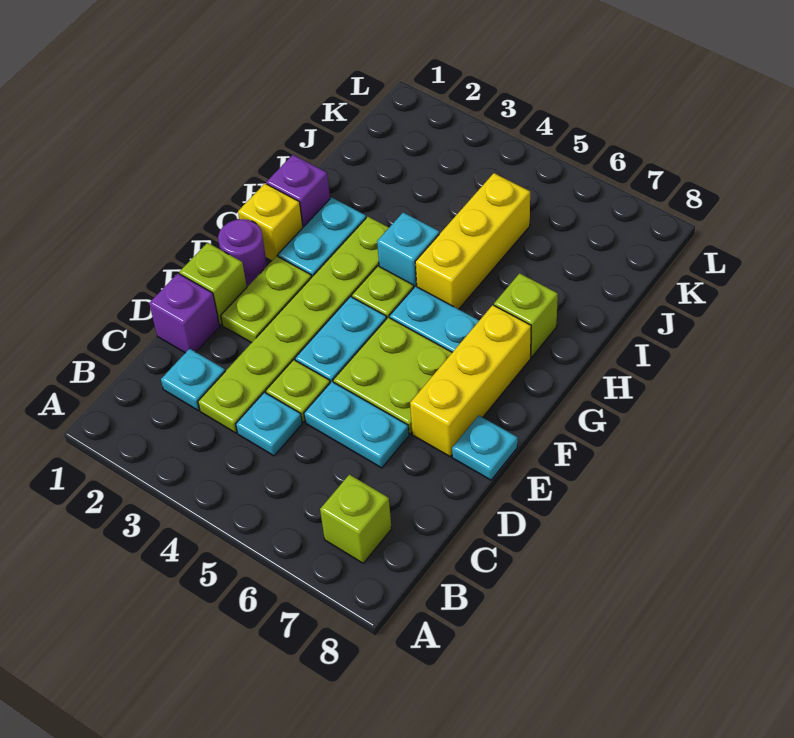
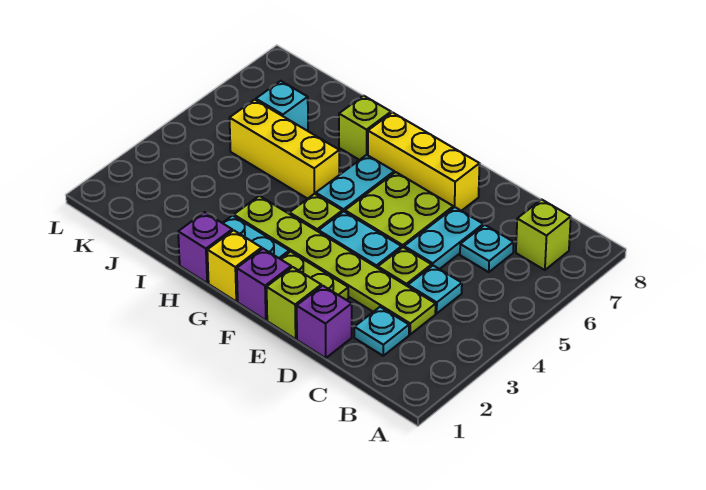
cyan plate E8 level 1 -> cyan plate C6 level 1
purple round brick F1 level 1 -> purple brick F1 level 1
cyan brick H4 level 1 -> cyan brick J6 level 1

